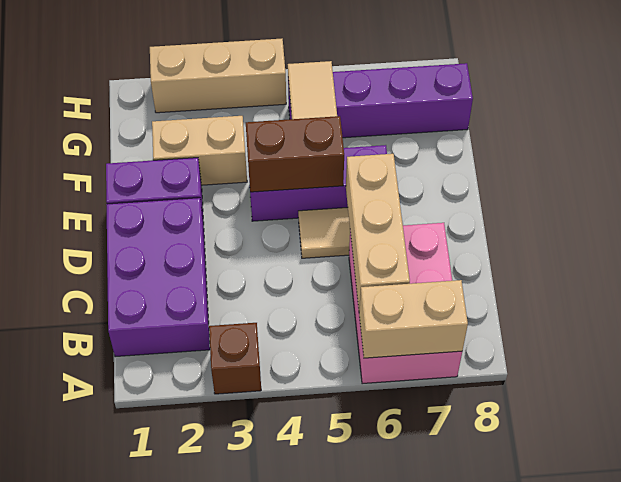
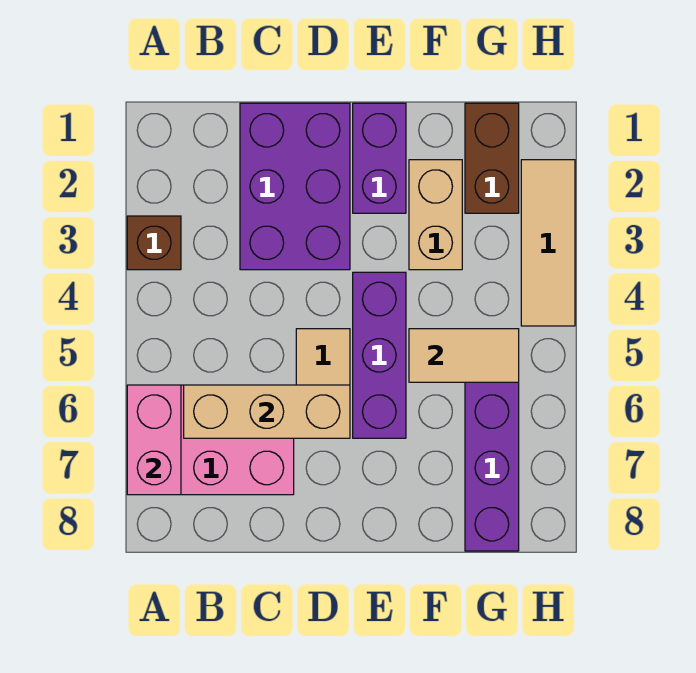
tan brick A6:A7 level 2 -> pink brick A6:A7 level 2
purple brick B1:D2 level 1 -> purple brick C1:D3 level 1
brown brick E4:E5 level 2 -> brown brick G1:G2 level 1
tan brick H2:H4 level 1 -> tan tile H2:H4 level 1

